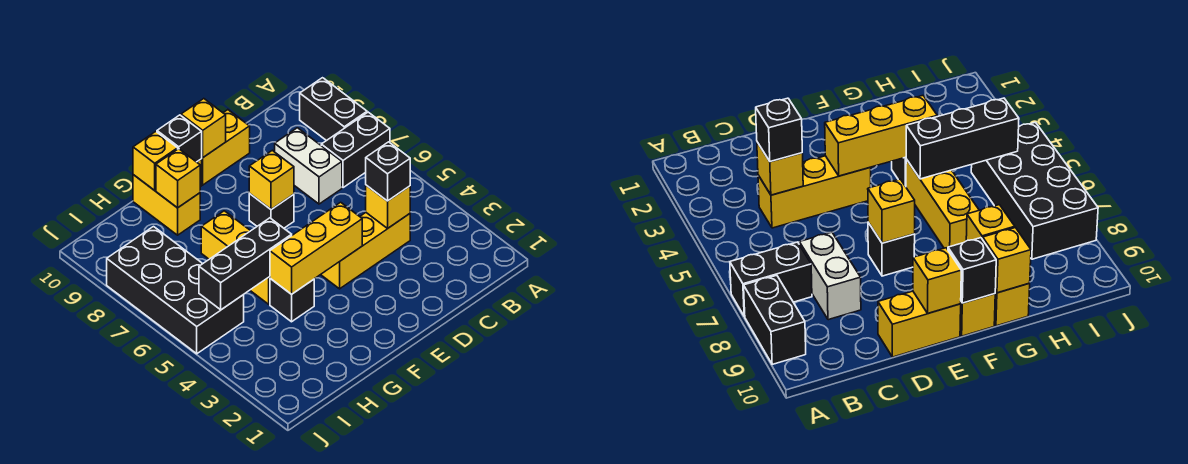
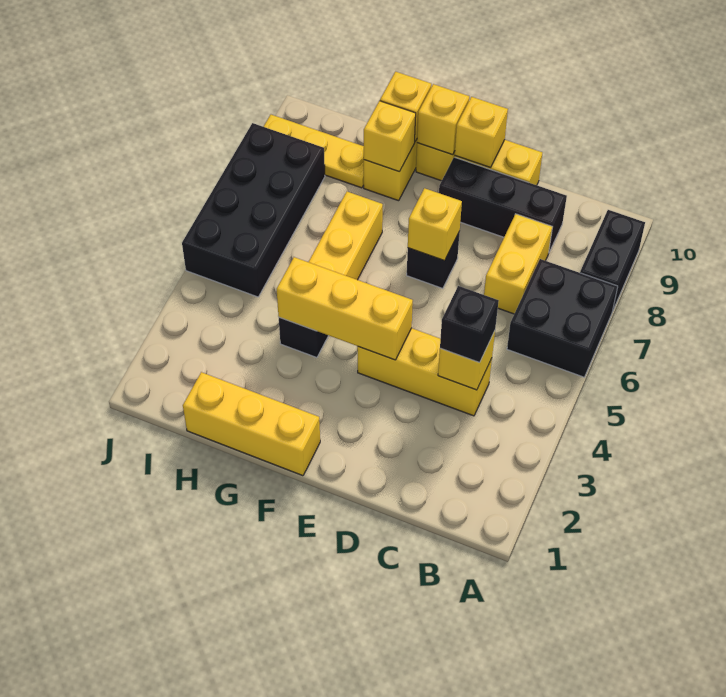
black brick A7:B7 level 1 -> black brick A6:B7 level 1
white brick C7:C8 level 1 -> yellow brick C7:C8 level 1
none -> yellow brick F1:H1 level 1
black brick F10 level 2 -> yellow brick F10 level 2
black brick G5:I5 level 2 -> black brick C9:E9 level 1
none -> yellow plate H9:J9 level 1

